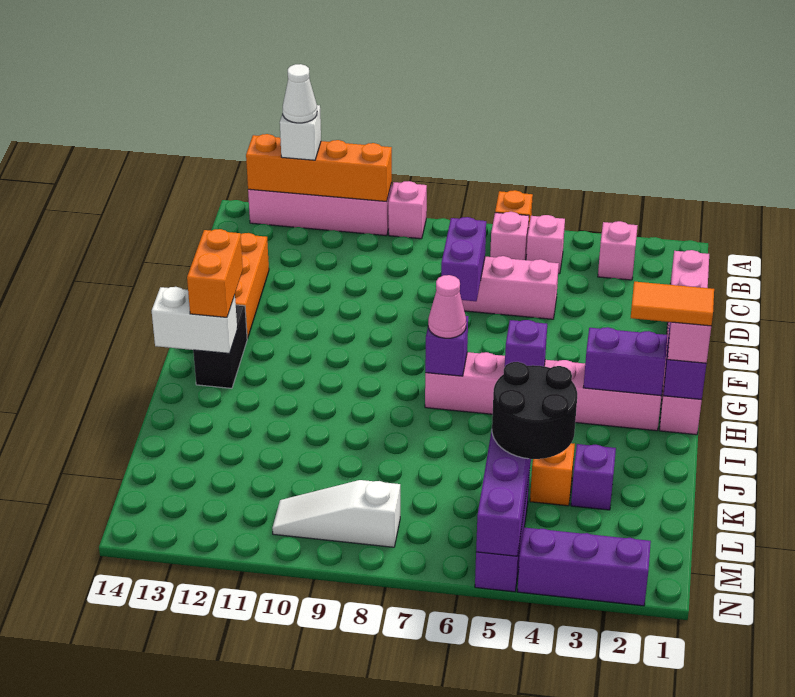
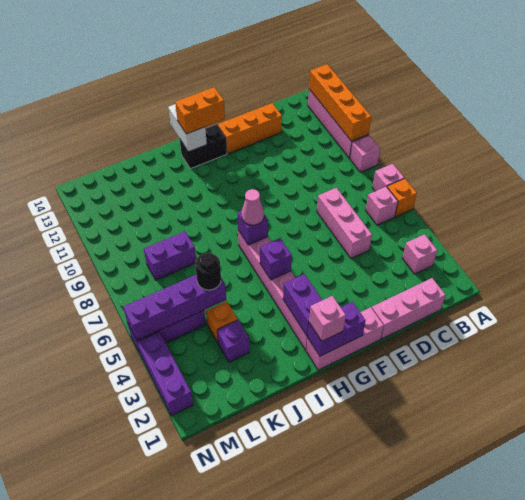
white brick A12 level 3 -> none
white cone A12 level 4 -> none
pink brick B5 level 1 -> pink brick A7 level 1
purple brick D7:E7 level 2 -> purple brick K8:L8 level 1
orange tile H1:H2 level 4 -> none
black round brick K4:L5 level 3 -> black round brick K5 level 3
white slope M8:M10 level 1 top 8 -> none

